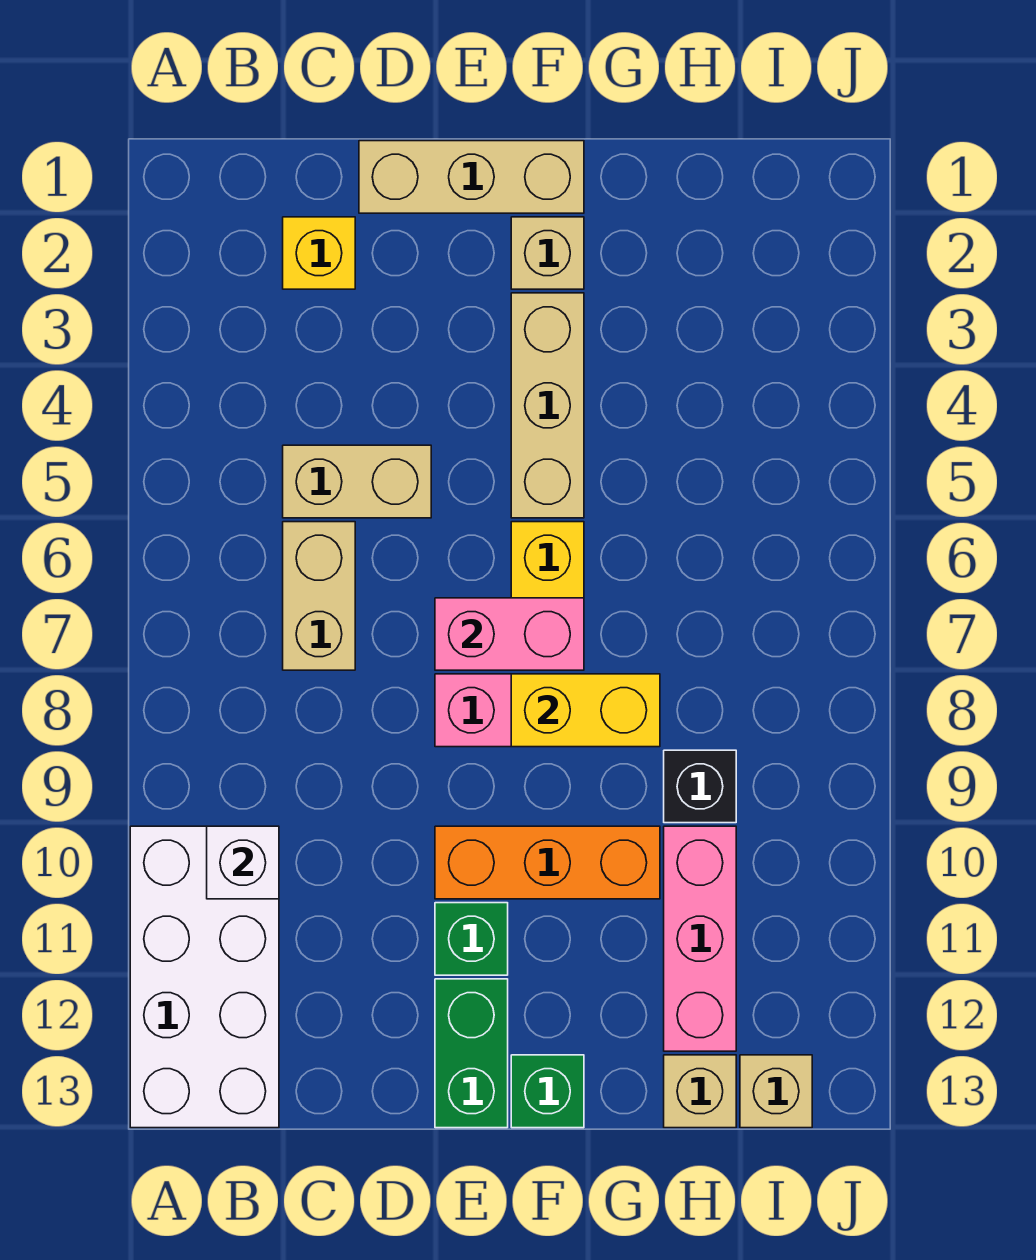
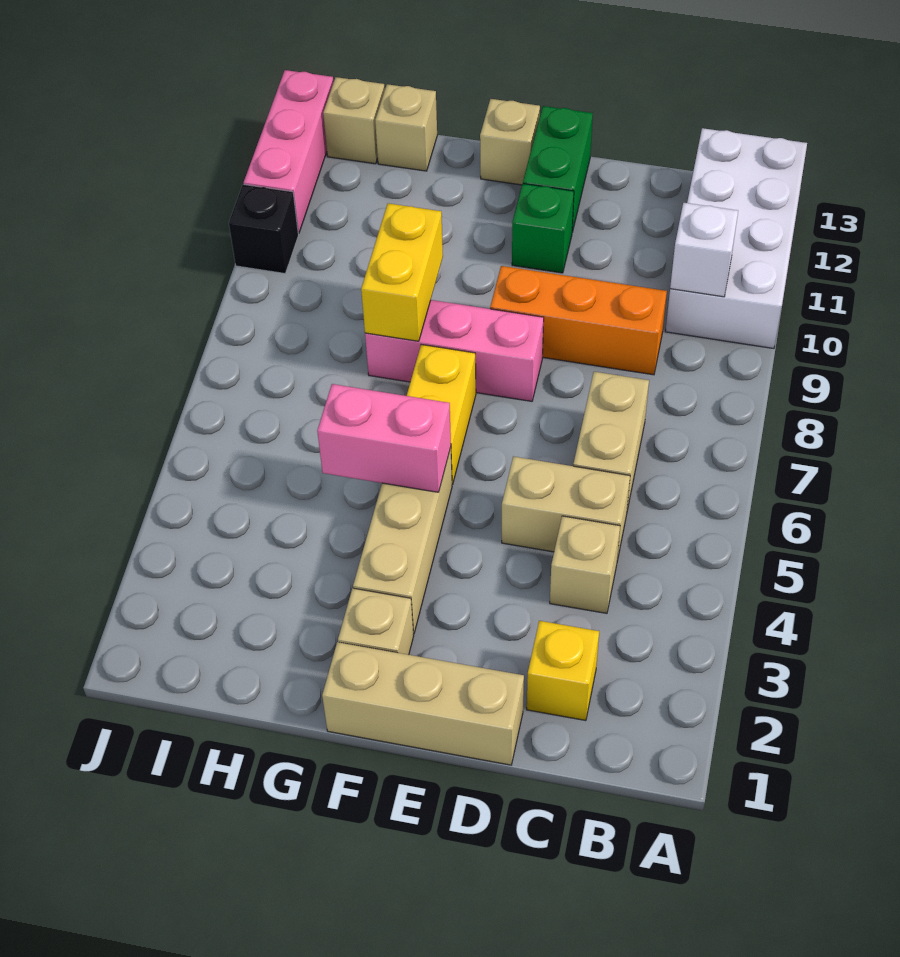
none -> tan brick C4 level 1
pink brick E7:F7 level 2 -> pink brick F5:G5 level 2
orange brick E10:G10 level 1 -> orange brick C9:E9 level 1
yellow brick F8:G8 level 2 -> yellow brick G8:G9 level 2
green brick F13 level 1 -> tan brick F13 level 1
black brick H9 level 1 -> black brick J10 level 1
pink brick H10:H12 level 1 -> pink brick J11:J13 level 1

